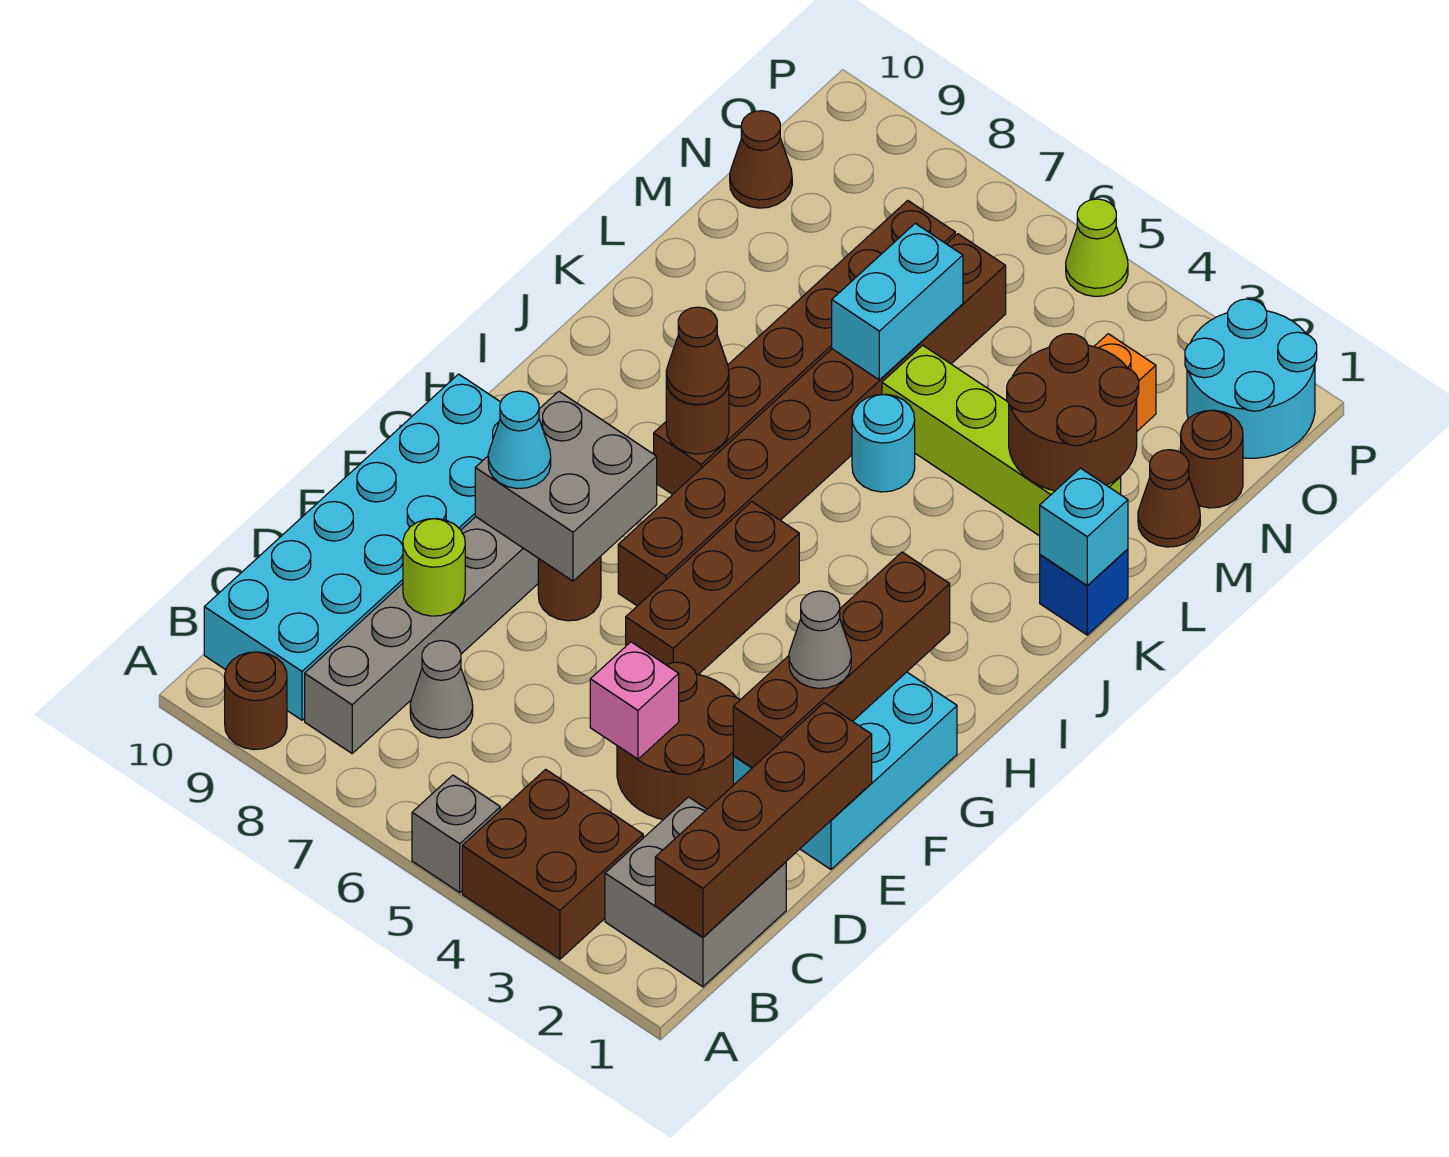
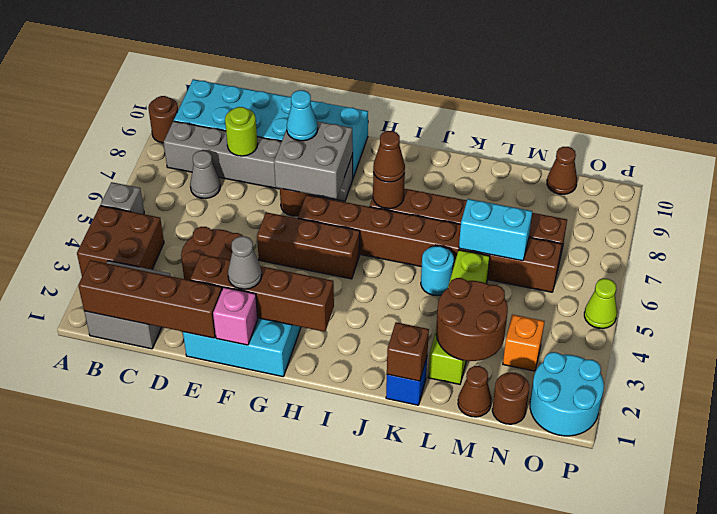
pink brick D4 level 2 -> pink brick F1 level 2
cyan brick K1 level 2 -> brown brick K1 level 2

